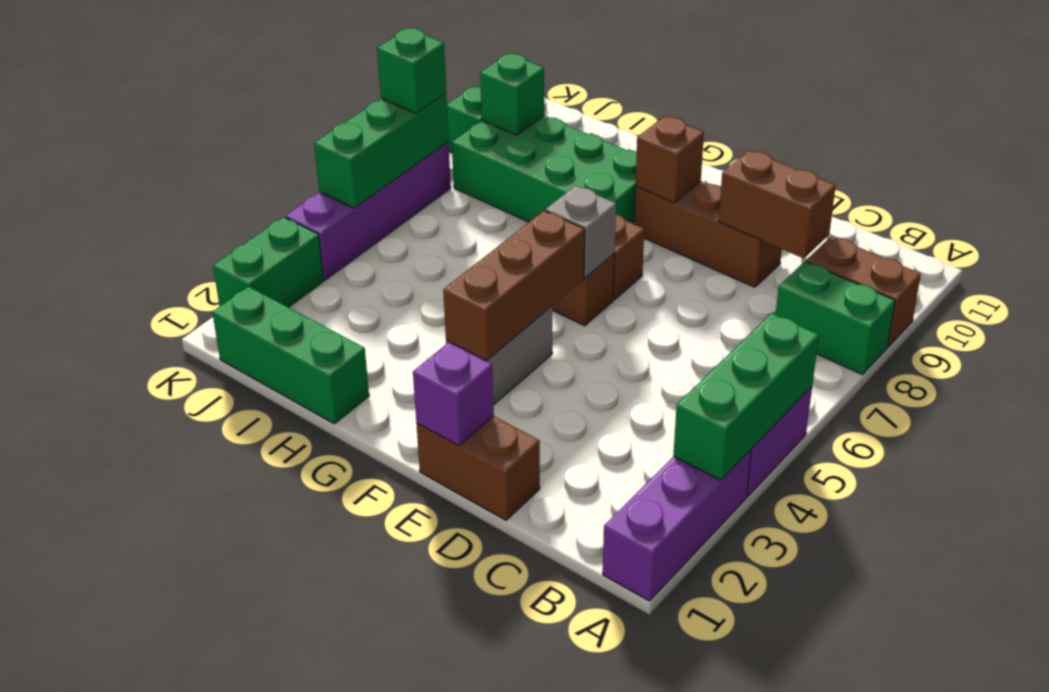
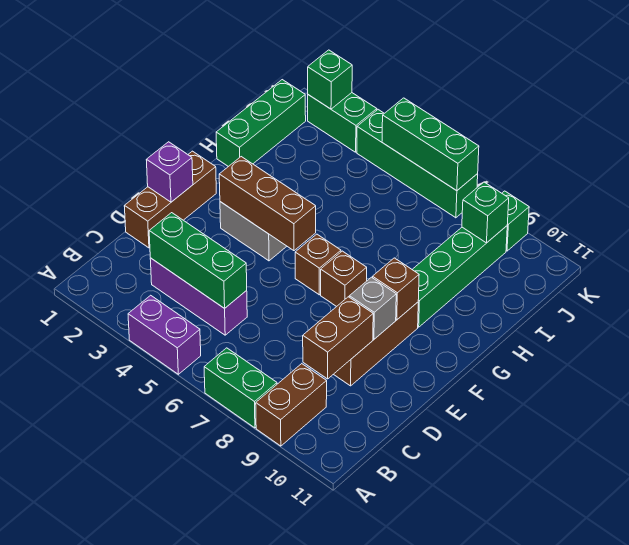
purple brick A1:A3 level 1 -> purple brick C3:C5 level 1
green brick A3:A5 level 2 -> green brick C3:C5 level 2
green brick A8:B8 level 1 -> green brick A7:A8 level 1
brown brick D1:E1 level 1 -> brown brick D1:F1 level 1
grey brick F6 level 2 -> grey brick E9 level 2
green brick G8:J9 level 1 -> green brick G9:J9 level 1
purple brick K4:K7 level 1 -> green brick K4:K7 level 1
green brick K7 level 3 -> green brick K2 level 2

